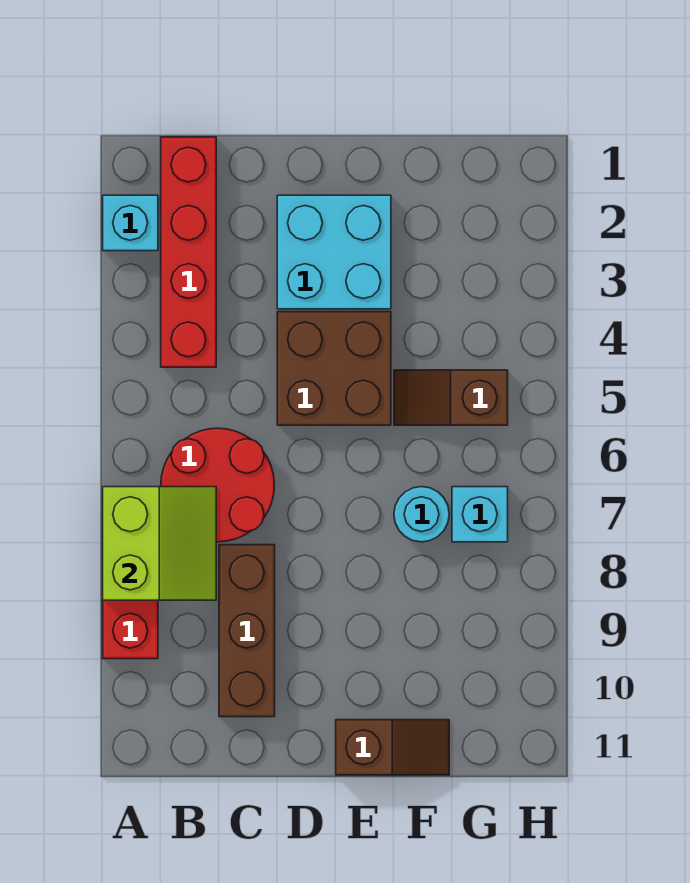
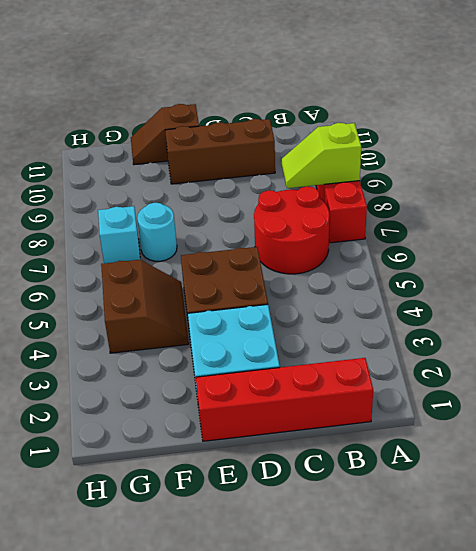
cyan brick A2 level 1 -> none
lime slope A7:B8 level 2 top A -> lime slope A8:B8 level 2 top A
red brick B1:B4 level 1 -> red brick B1:E1 level 1
brown brick C8:C10 level 1 -> brown brick C10:E10 level 1
brown slope F5:G5 level 1 top G -> brown slope F4:G5 level 1 top G

